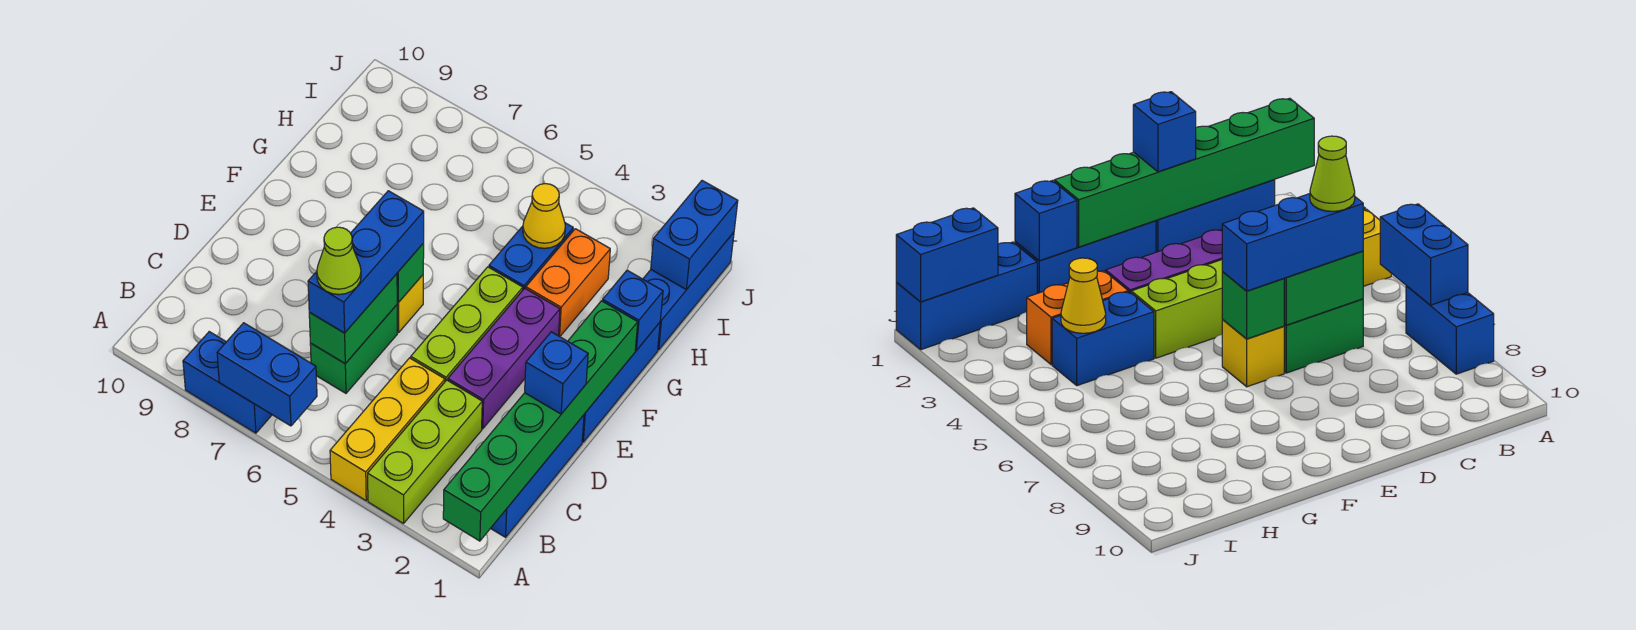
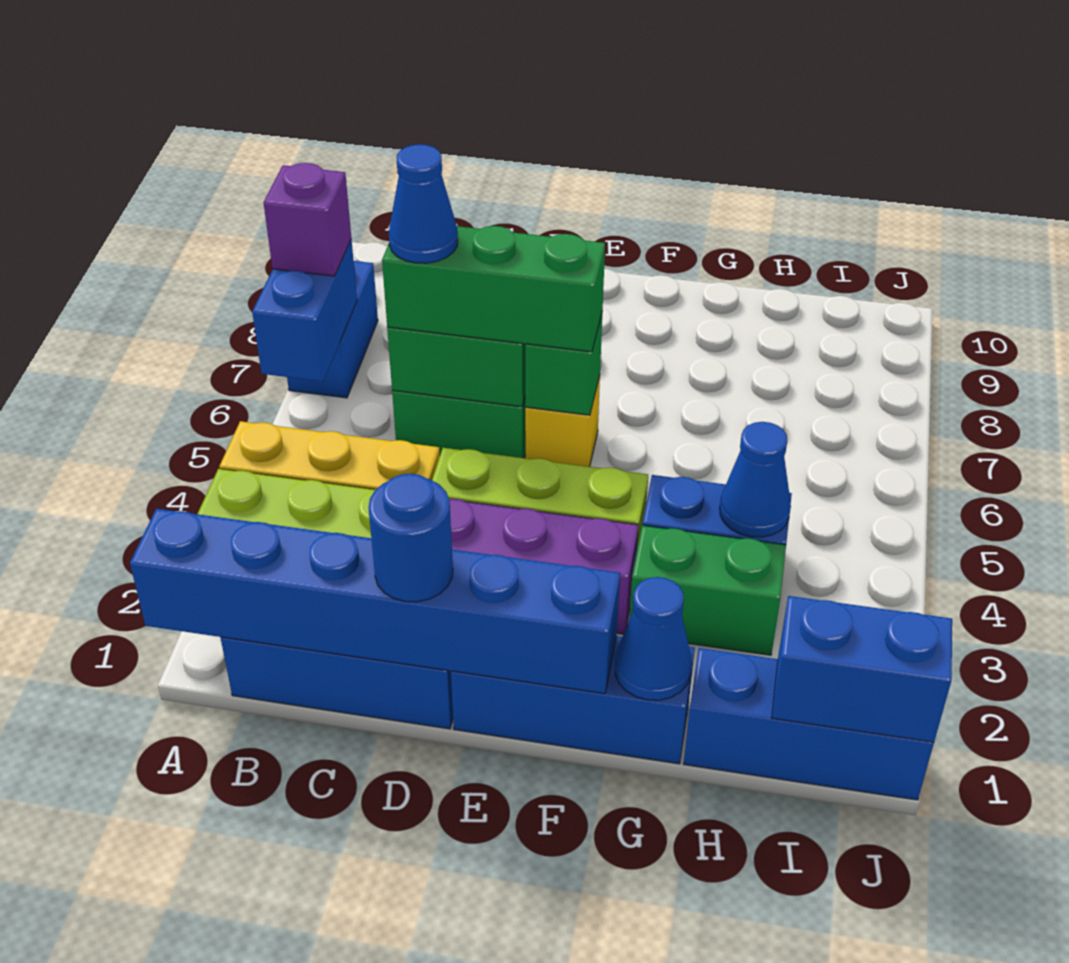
green brick A1:F1 level 2 -> blue brick A1:F1 level 2
none -> purple brick A7 level 3
blue brick C6:E6 level 3 -> green brick C6:E6 level 3
lime cone C6 level 4 -> blue cone C6 level 4
blue brick D1 level 3 -> blue round brick D1 level 3
blue brick G1 level 2 -> blue cone G1 level 2
orange brick G3:H3 level 1 -> green brick G3:H3 level 1
yellow cone H4 level 2 -> blue cone H4 level 2

